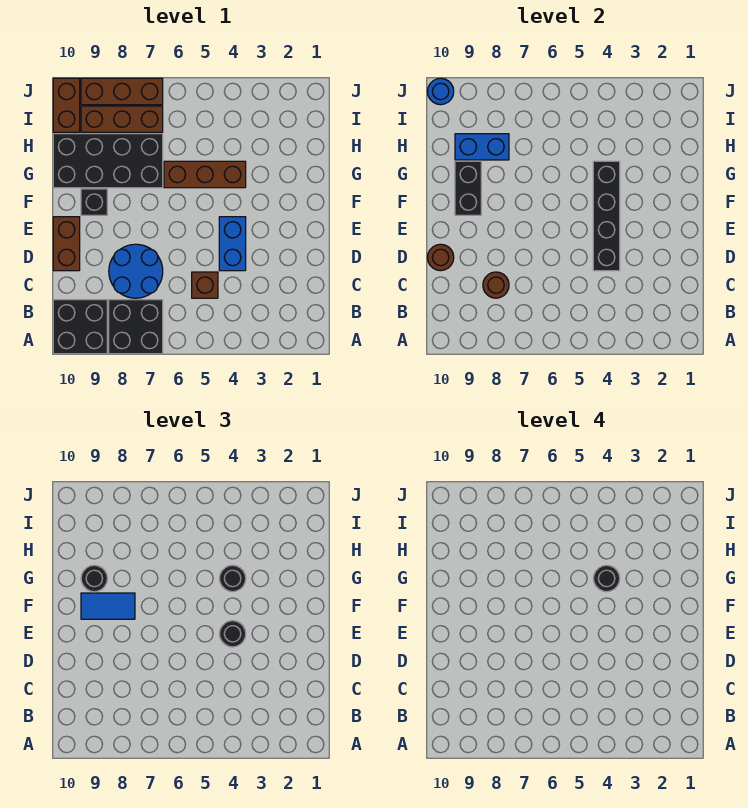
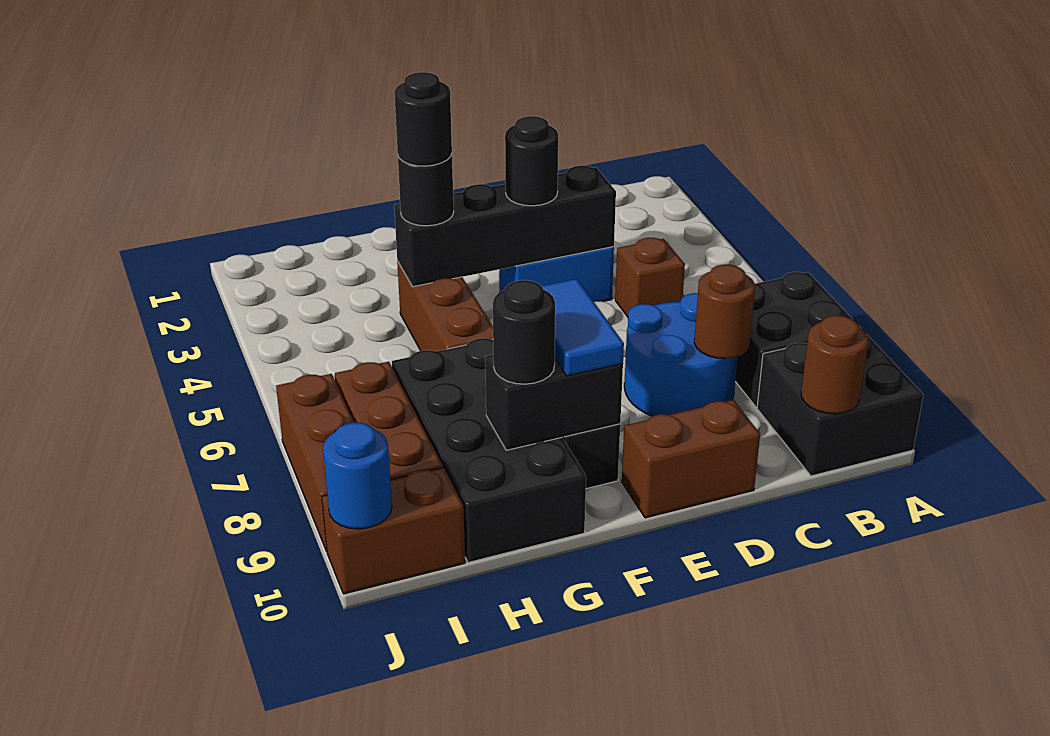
brown round brick D10 level 2 -> brown round brick B10 level 2
blue brick H8:H9 level 2 -> none

